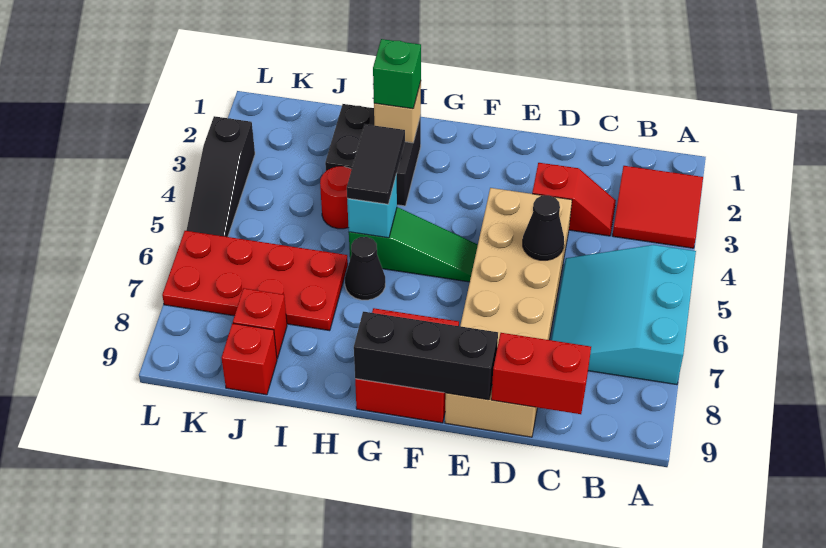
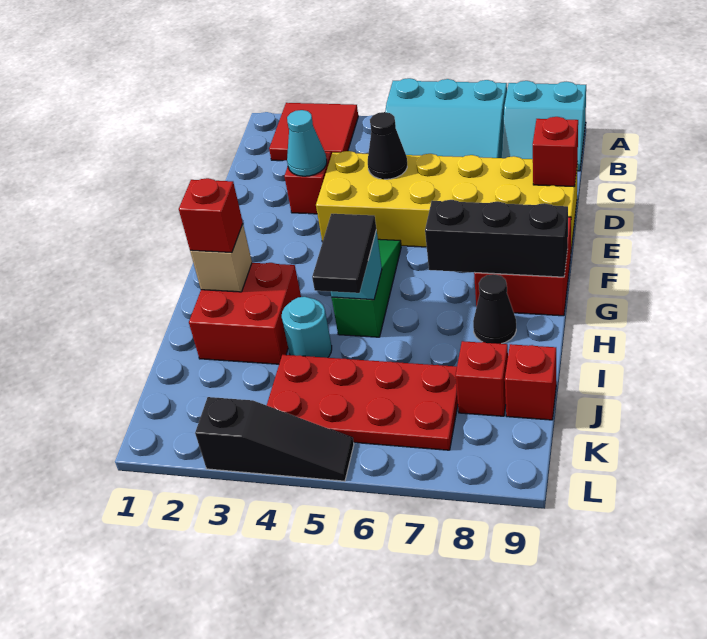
none -> cyan slope A8:B9 level 1 top A
red brick C9:D9 level 2 -> red brick D9 level 2
none -> cyan cone D3 level 2
tan brick D4:E9 level 1 -> yellow brick D4:E9 level 1
black brick E9:G9 level 2 -> black brick G7:G9 level 2
black brick H2:I3 level 1 -> red brick H2:I3 level 1
green brick H2 level 3 -> red brick H2 level 3
black tile H4:H5 level 3 -> black tile H5:I5 level 3
black cone H6 level 1 -> black cone H8 level 1
red round brick I4 level 1 -> cyan round brick I4 level 1
red plate I6:L7 level 1 -> red plate J4:K7 level 1

